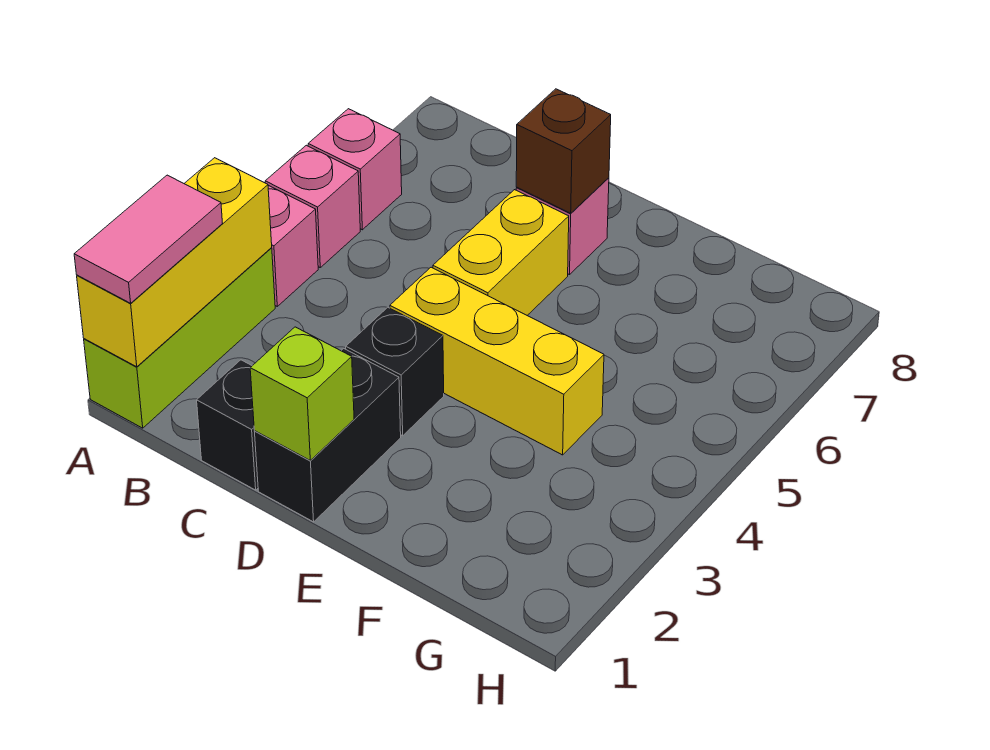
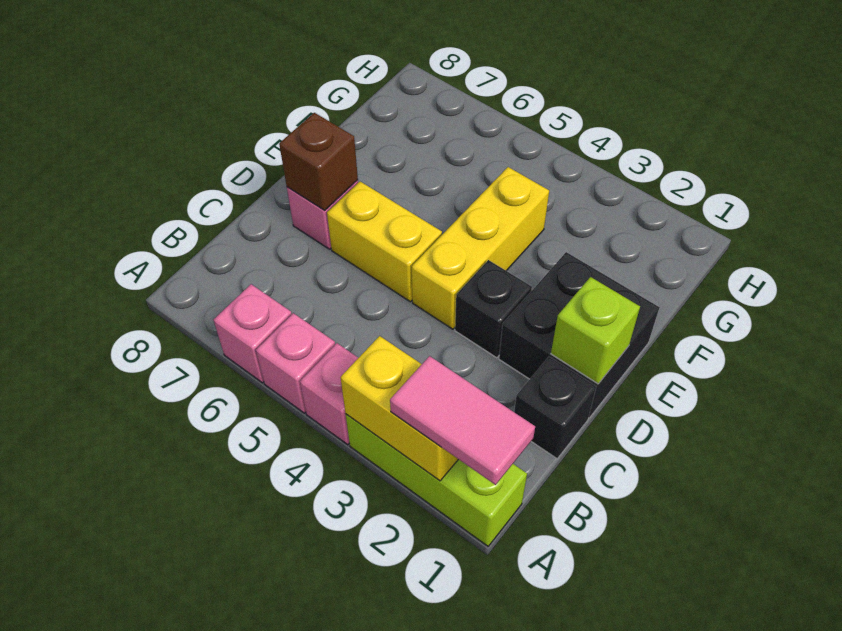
yellow brick A1:A3 level 2 -> yellow brick A2:A3 level 2
black brick D1:D2 level 1 -> black brick D1:E2 level 1

